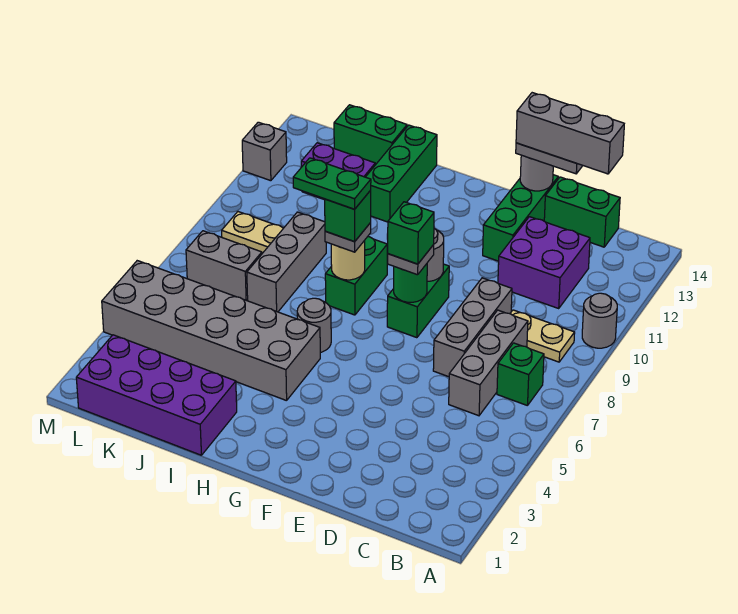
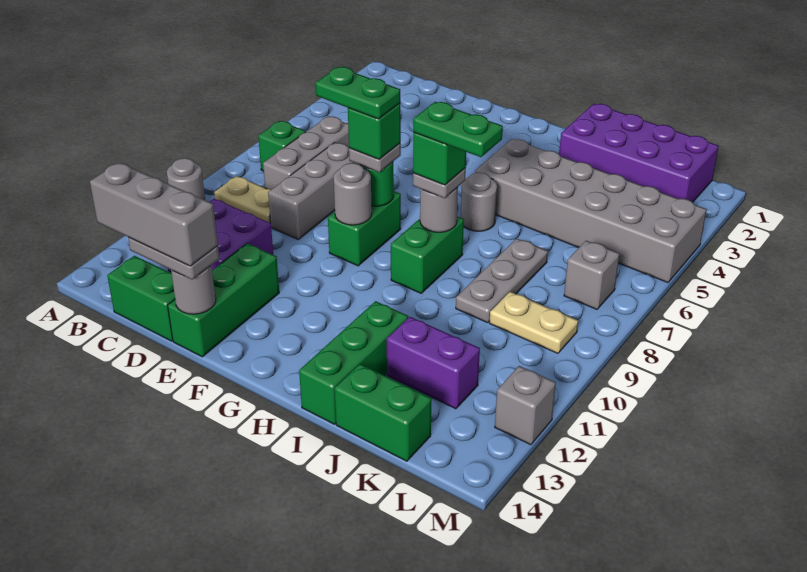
none -> green plate E8:F8 level 5
tan round brick H8 level 2 -> grey round brick H8 level 2
grey brick J7:J9 level 1 -> grey plate J7:J9 level 1
grey brick K7:L7 level 1 -> grey brick L7 level 1

